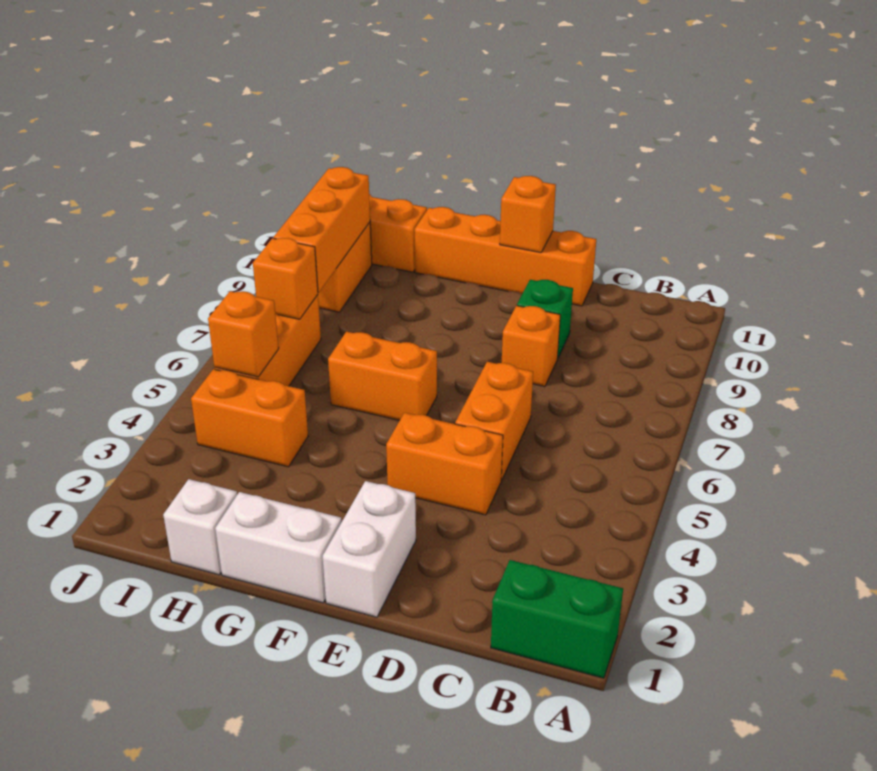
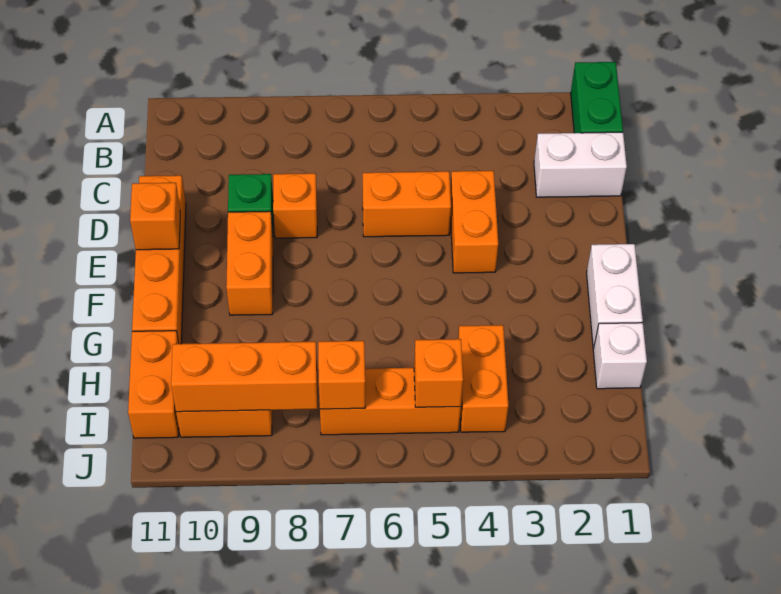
white brick E1:E2 level 1 -> white brick C1:C2 level 1
orange brick F6:G6 level 1 -> orange brick E9:F9 level 1

